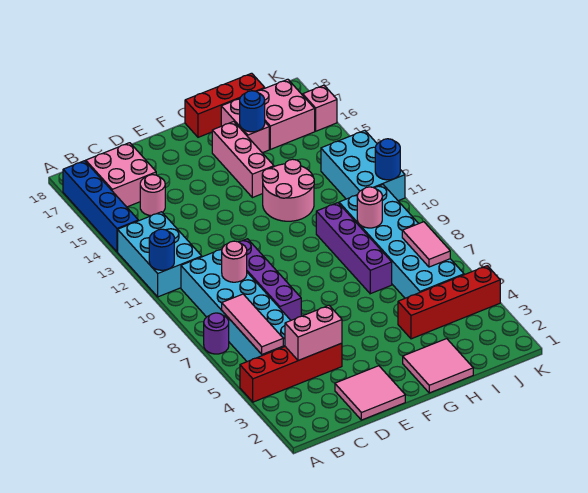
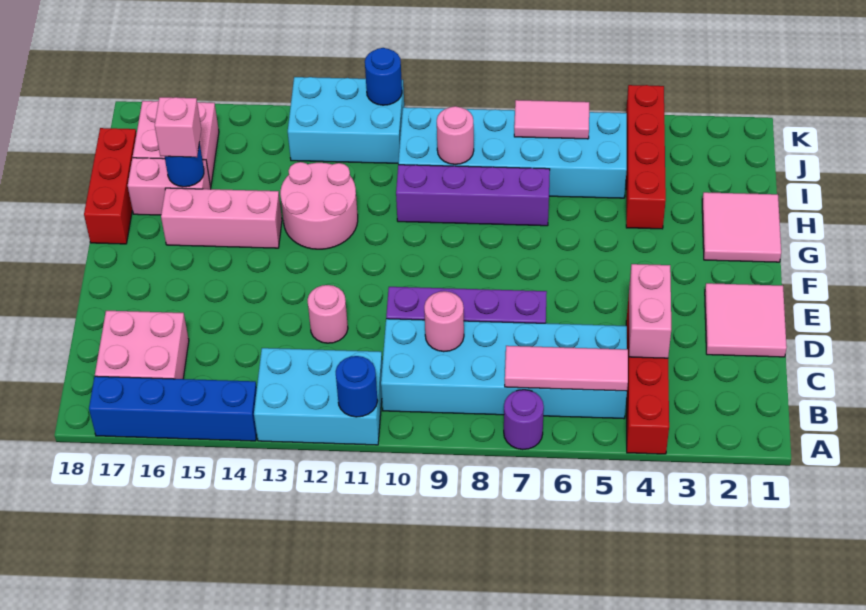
pink round brick C15 level 1 -> pink round brick D12 level 1
pink brick K16 level 1 -> pink brick H16 level 3

